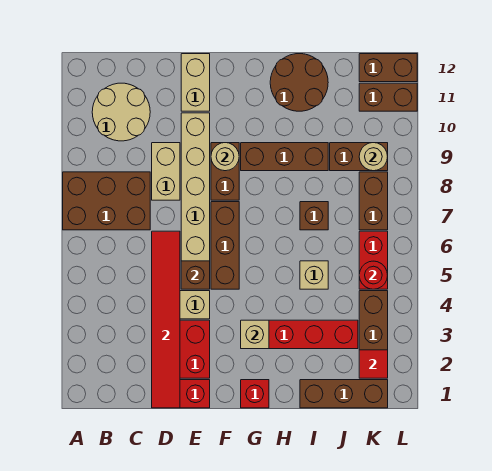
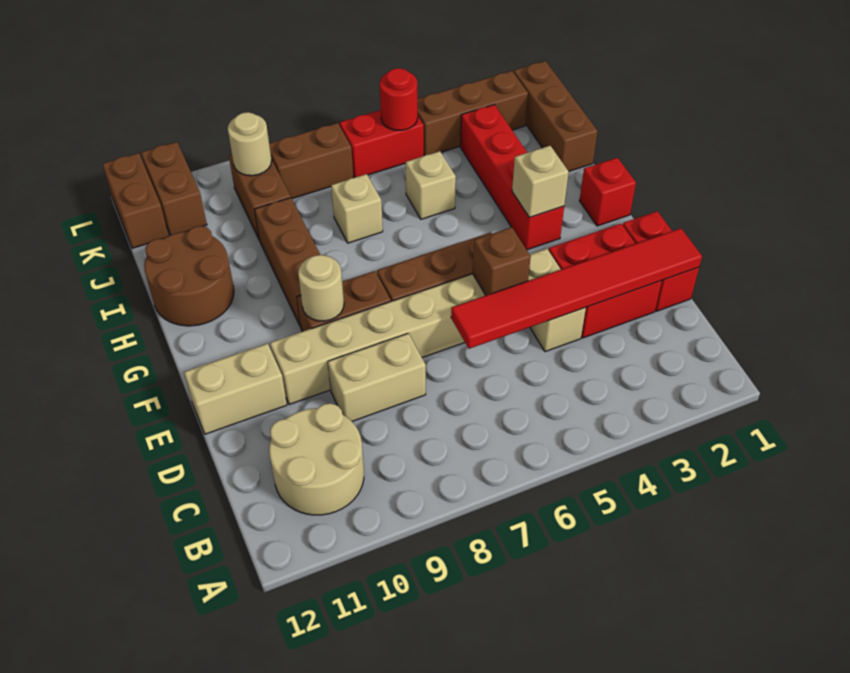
brown brick A7:C8 level 1 -> none
brown brick I7 level 1 -> tan brick I7 level 1
red tile K2 level 2 -> none

